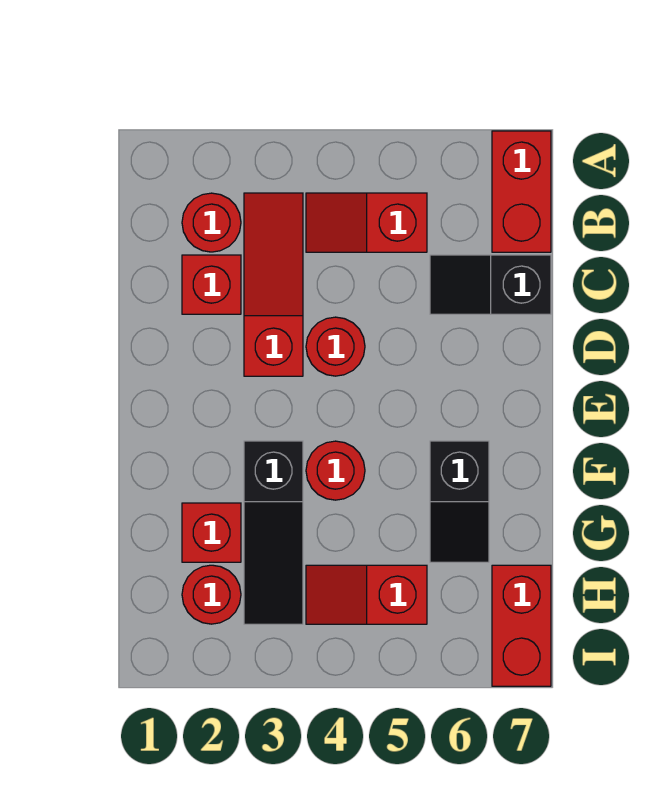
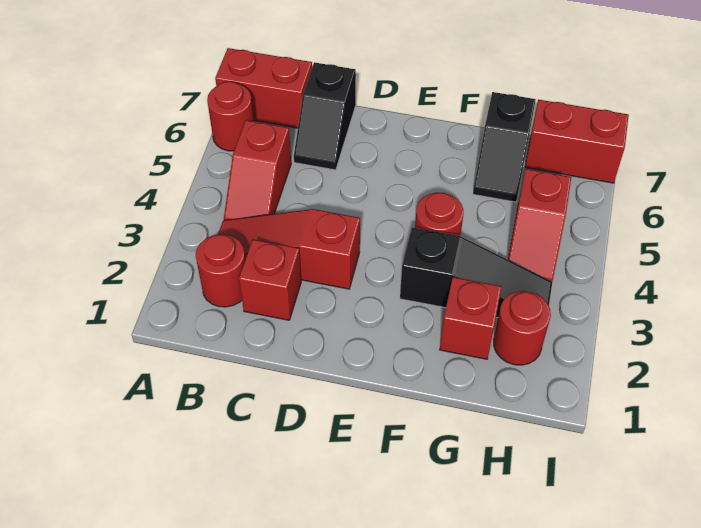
red round brick D4 level 1 -> red round brick A6 level 1
black slope F6:G6 level 1 top F -> black slope G6:G7 level 1 top 7

